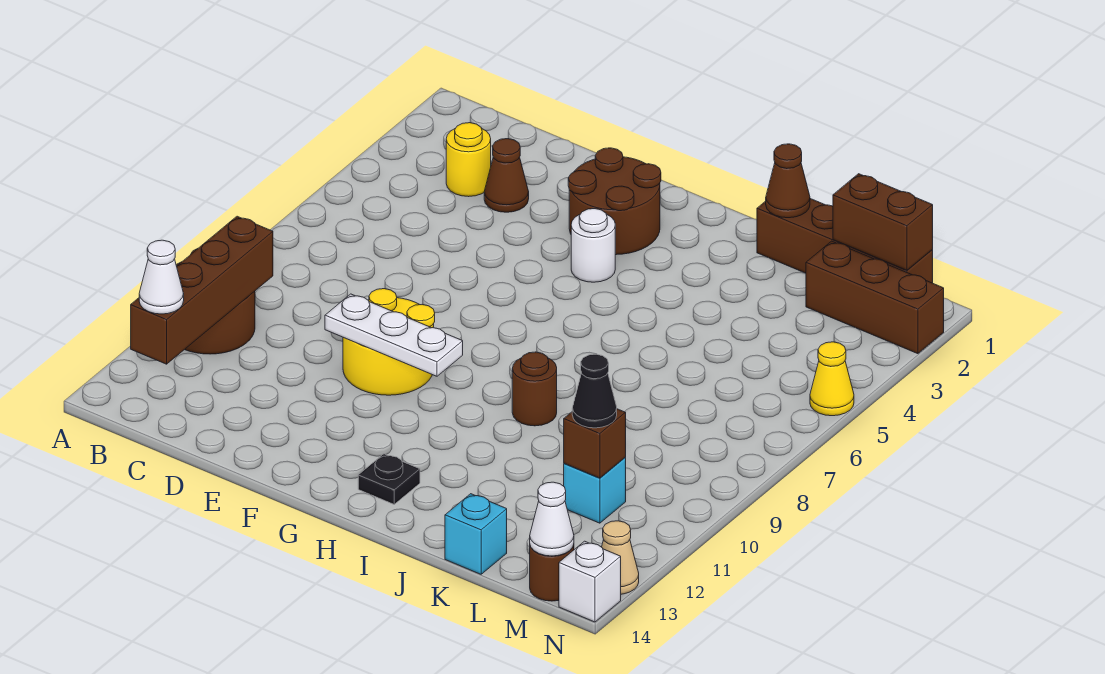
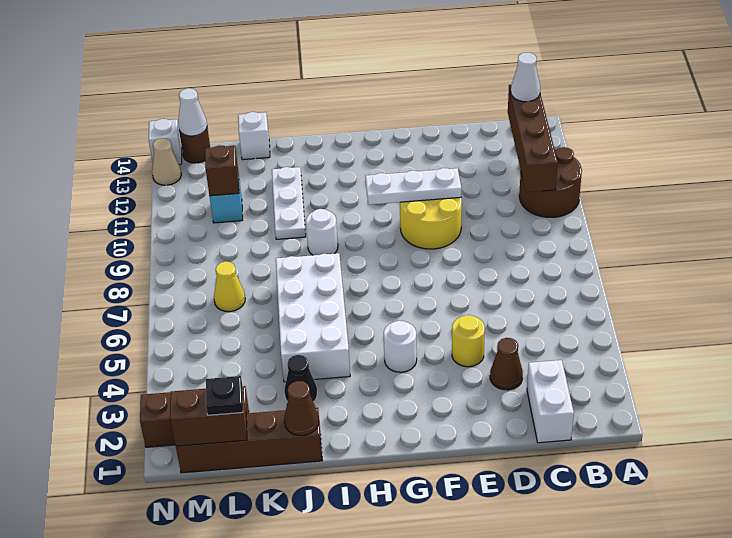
none -> white brick C1:C2 level 1
yellow round brick C3 level 1 -> yellow round brick E4 level 1
brown round brick F2:G3 level 1 -> none
black plate H13 level 1 -> black plate L1 level 3
none -> white brick I4:J7 level 1
brown round brick I9 level 1 -> white round brick I9 level 1
none -> white plate J10:J12 level 1
cyan brick K14 level 1 -> white brick K14 level 1
black cone L11 level 3 -> black cone J3 level 1
yellow cone N5 level 1 -> yellow cone L7 level 1

